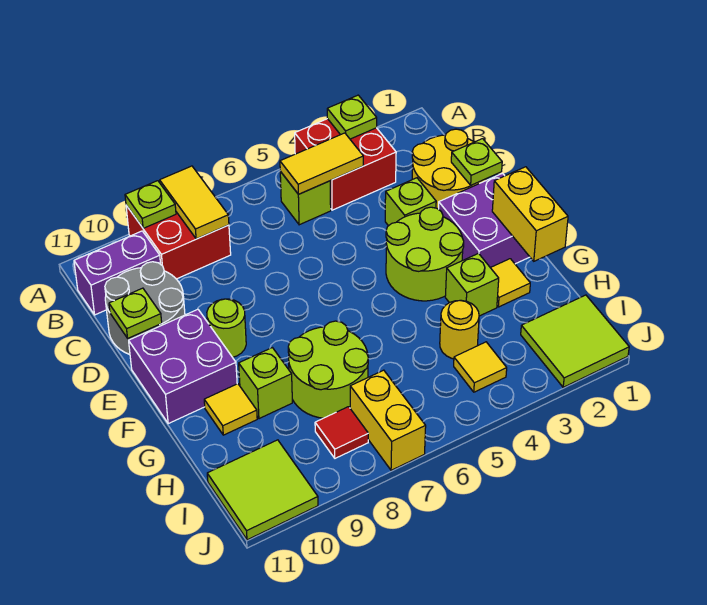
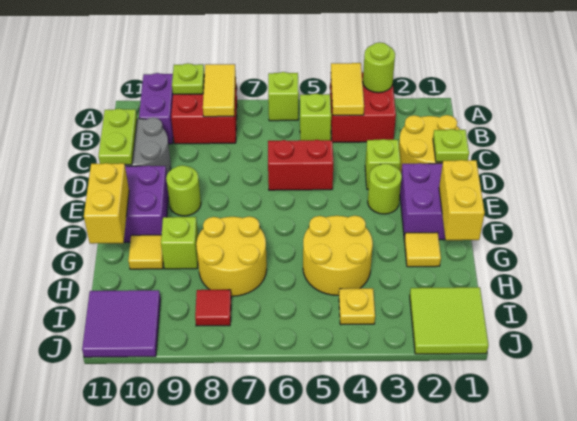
lime plate A3 level 2 -> lime round brick A3 level 2
yellow tile B4:B5 level 2 -> yellow tile A4:B4 level 2
purple brick B10:B11 level 1 -> purple brick A10:B10 level 1
none -> red brick D5:D6 level 1
lime plate D11 level 2 -> lime plate C11:D11 level 2
lime round brick E3:F4 level 1 -> lime round brick E3 level 1
lime brick G3 level 1 -> lime brick A6 level 1
lime round brick G7:H8 level 1 -> yellow round brick G7:H8 level 1
yellow round brick H4 level 1 -> yellow round brick G4:H5 level 1
yellow tile I4 level 1 -> yellow plate I4 level 1
yellow brick I7:J7 level 1 -> yellow brick F11:G11 level 2
lime tile I10:J11 level 1 -> purple tile I10:J11 level 1

